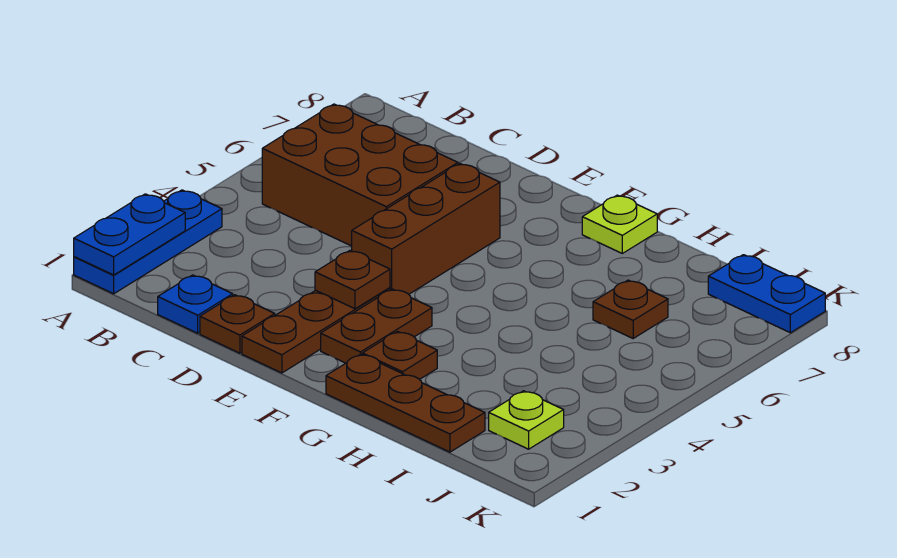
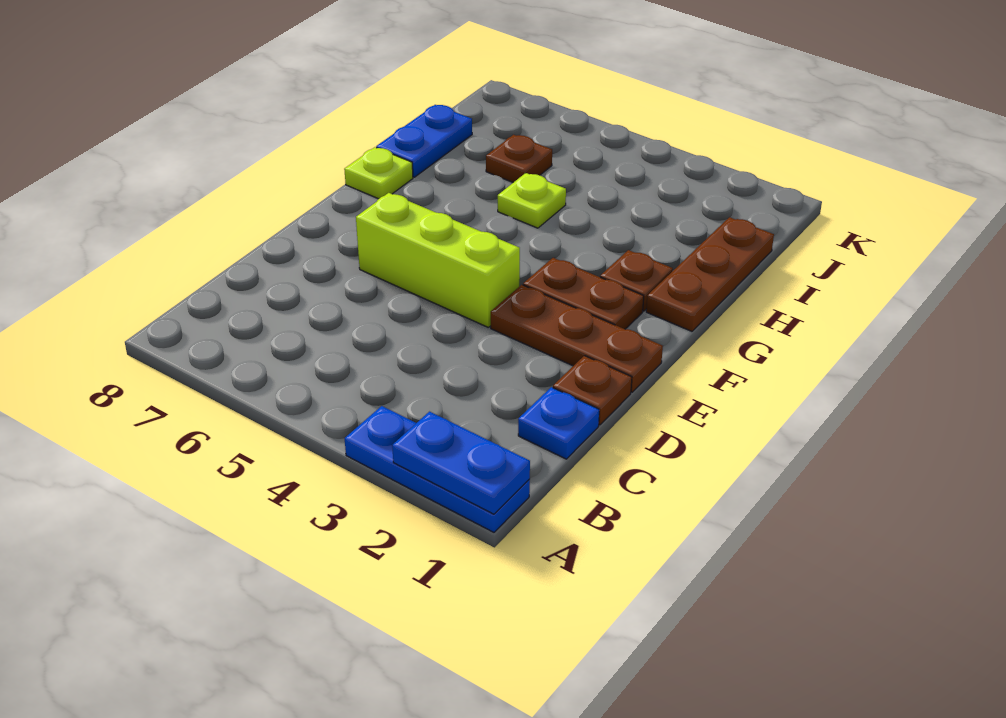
brown brick B5:D6 level 1 -> none
brown plate E3 level 2 -> none
brown brick E4:E6 level 1 -> lime brick E4:E6 level 1
lime plate J2 level 1 -> lime plate H5 level 1
blue plate J8:K8 level 1 -> blue plate H8:I8 level 1

